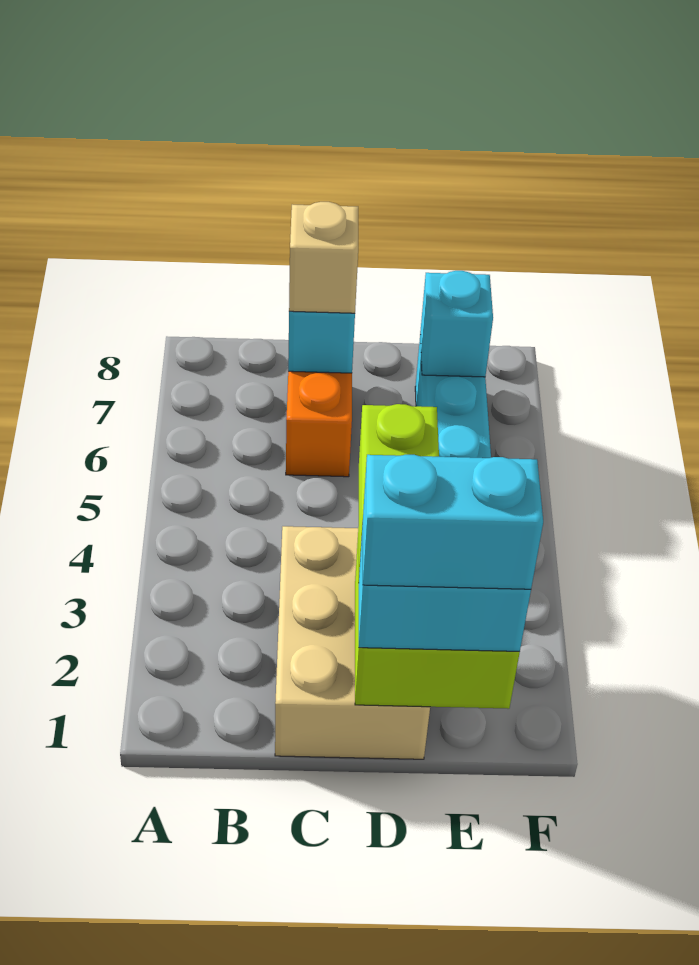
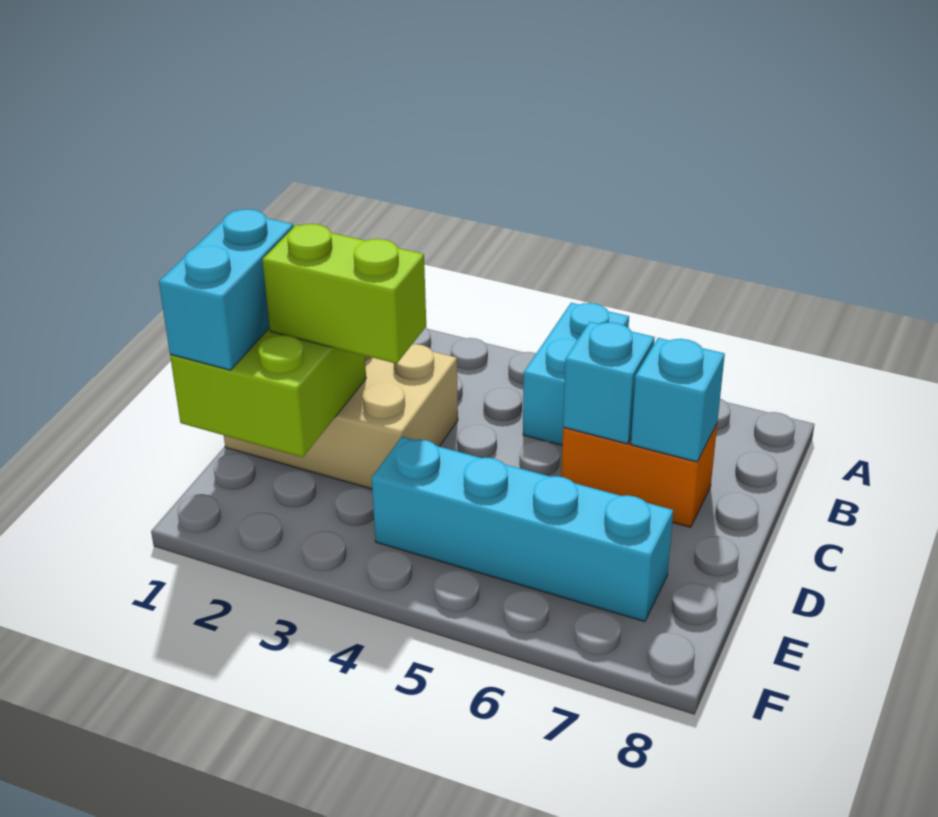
tan brick C7 level 3 -> none
cyan brick D1:E1 level 4 -> cyan brick A5:B5 level 1
cyan brick E7 level 2 -> cyan brick C6 level 2

